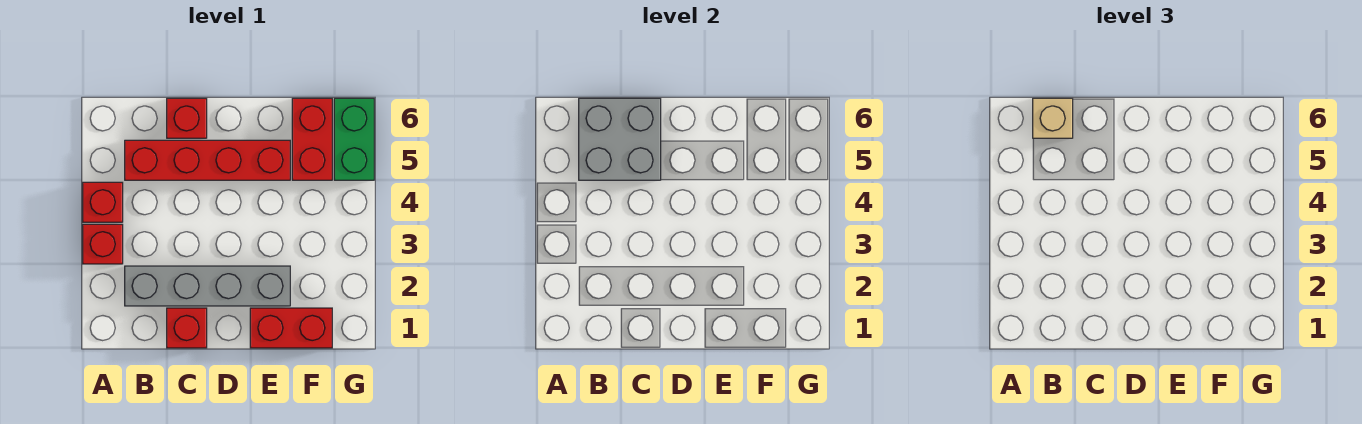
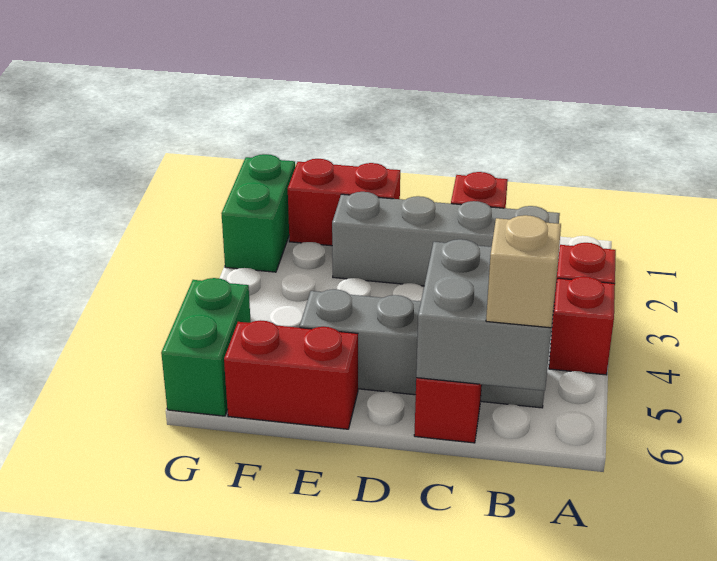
red brick B5:E5 level 1 -> grey brick B5:E5 level 1
red brick F5:F6 level 1 -> red brick E6:F6 level 1
none -> green brick G1:G2 level 1

